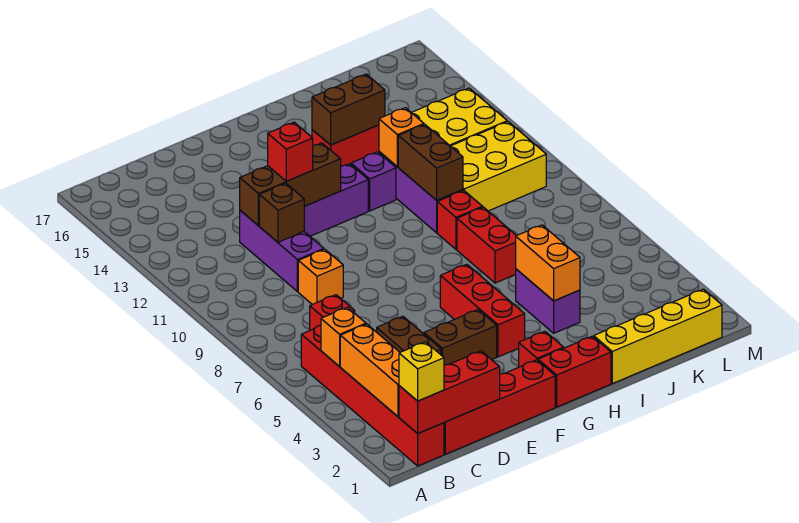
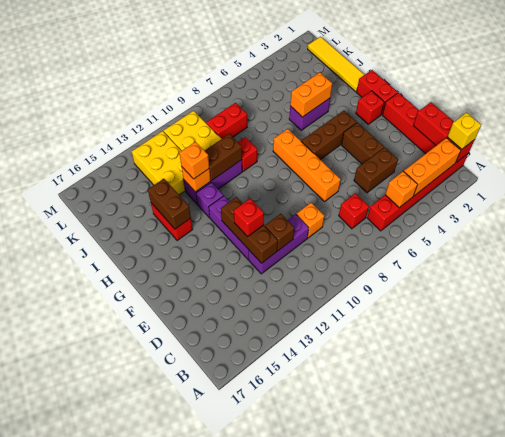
none -> orange brick E7:H7 level 1
red brick G4:G6 level 1 -> brown brick G4:G6 level 1
yellow brick I1:L1 level 1 -> yellow tile I1:L1 level 1
red brick I7:I8 level 1 -> red brick K8:K9 level 1
none -> orange brick I12 level 3

